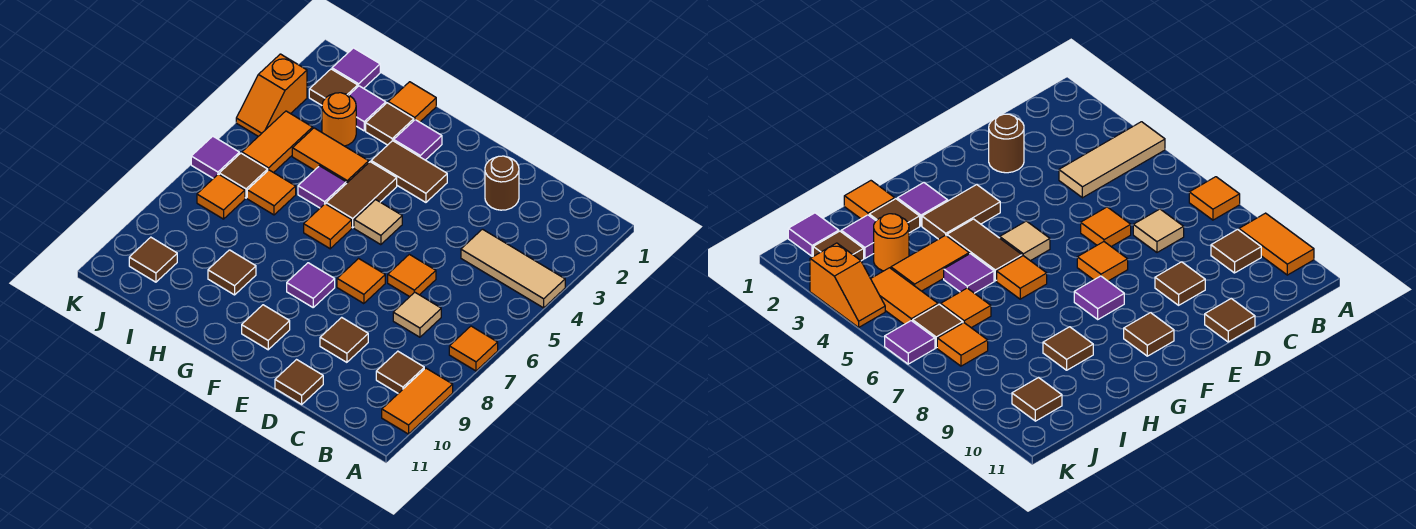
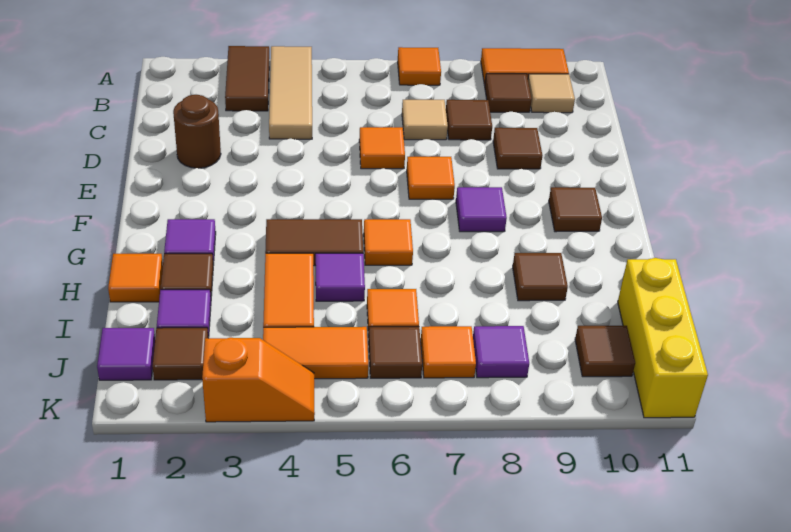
brown tile D11 level 1 -> brown tile C8 level 1
brown tile F3:G3 level 1 -> brown tile A3:B3 level 1
tan tile F5 level 1 -> tan tile B10 level 1
orange round brick I3 level 1 -> none
none -> yellow brick I11:K11 level 1
purple tile K6 level 1 -> purple tile J8 level 1

